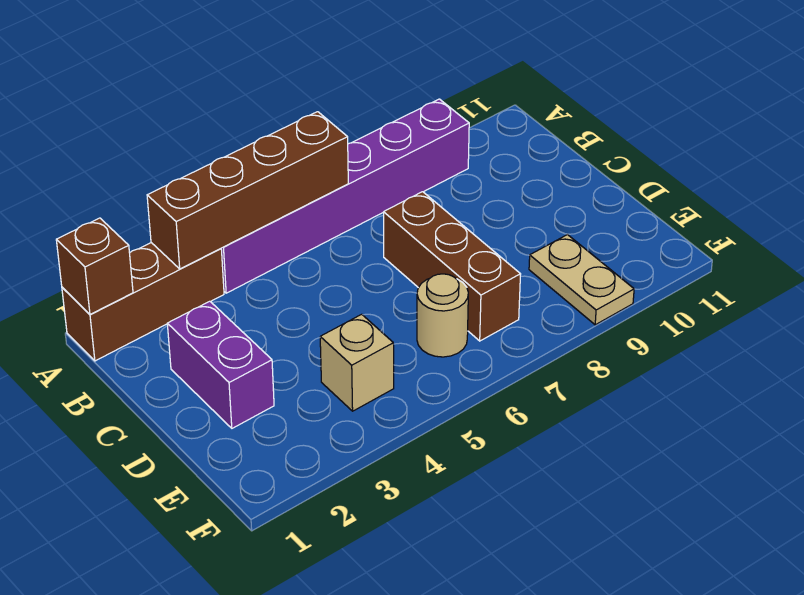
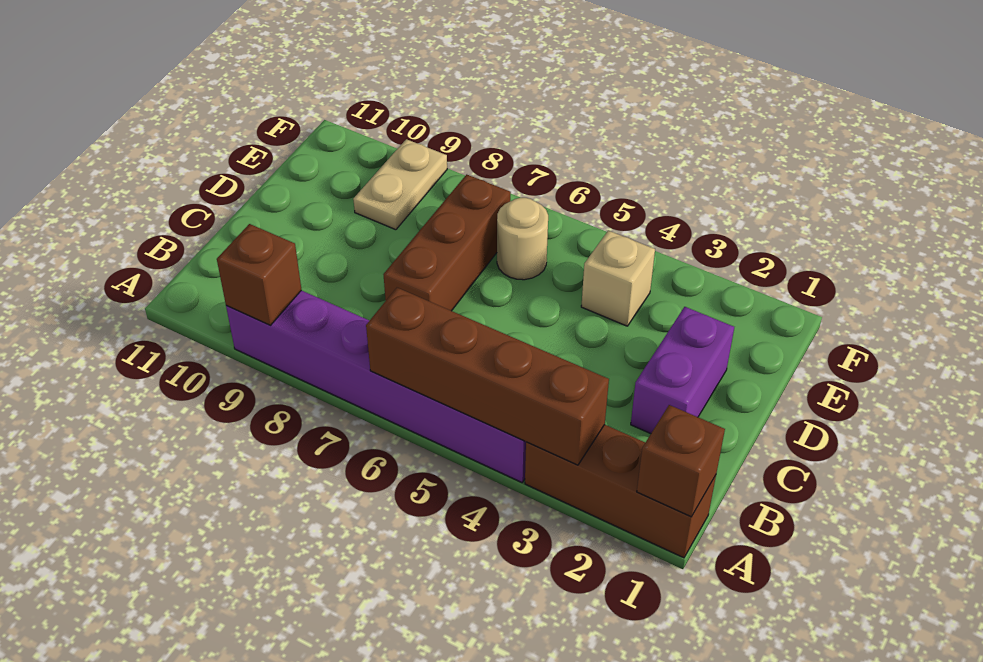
none -> brown brick A9 level 2

